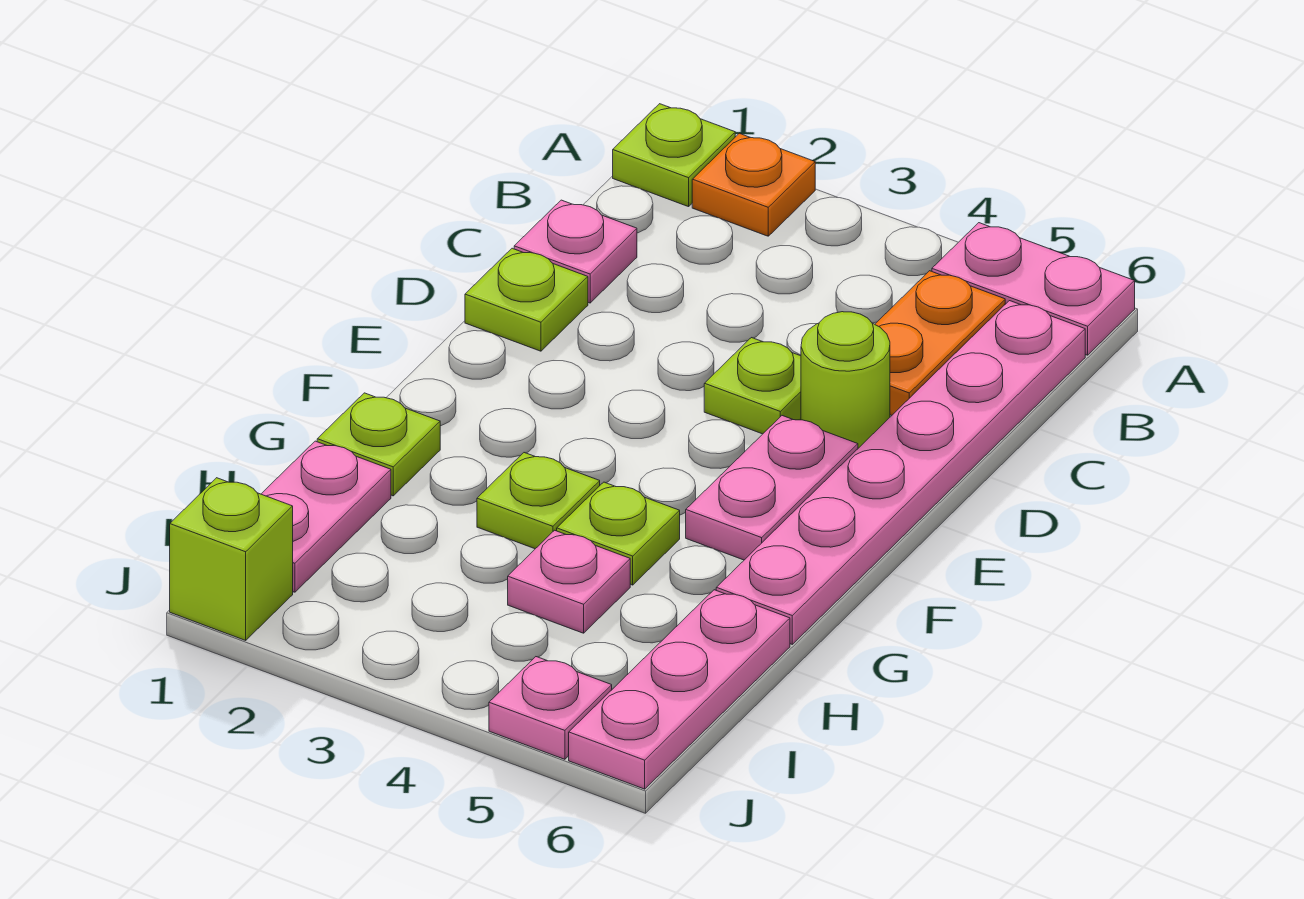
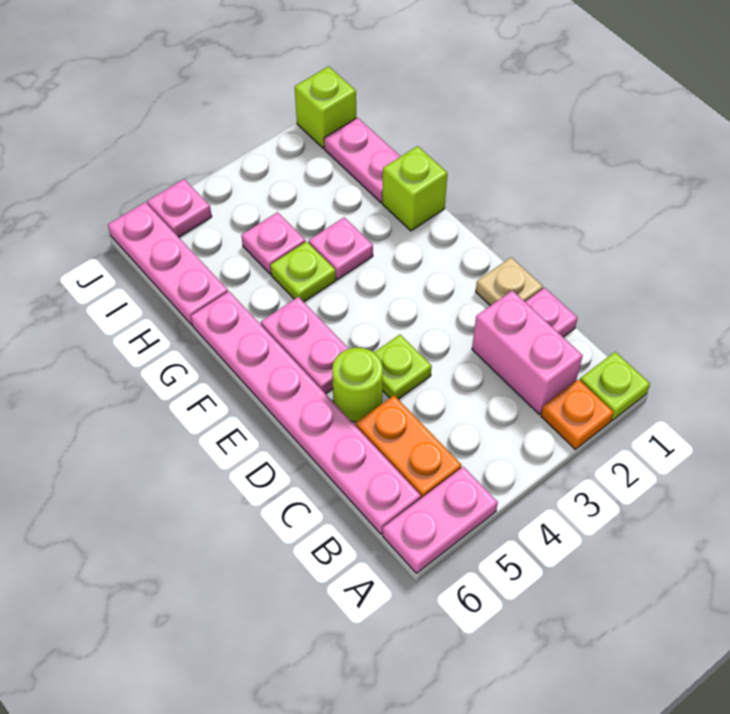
none -> pink brick B2:C2 level 1
lime plate D1 level 1 -> tan plate D1 level 1
lime plate G1 level 1 -> lime brick G1 level 1
lime plate G3 level 1 -> pink plate G3 level 1

